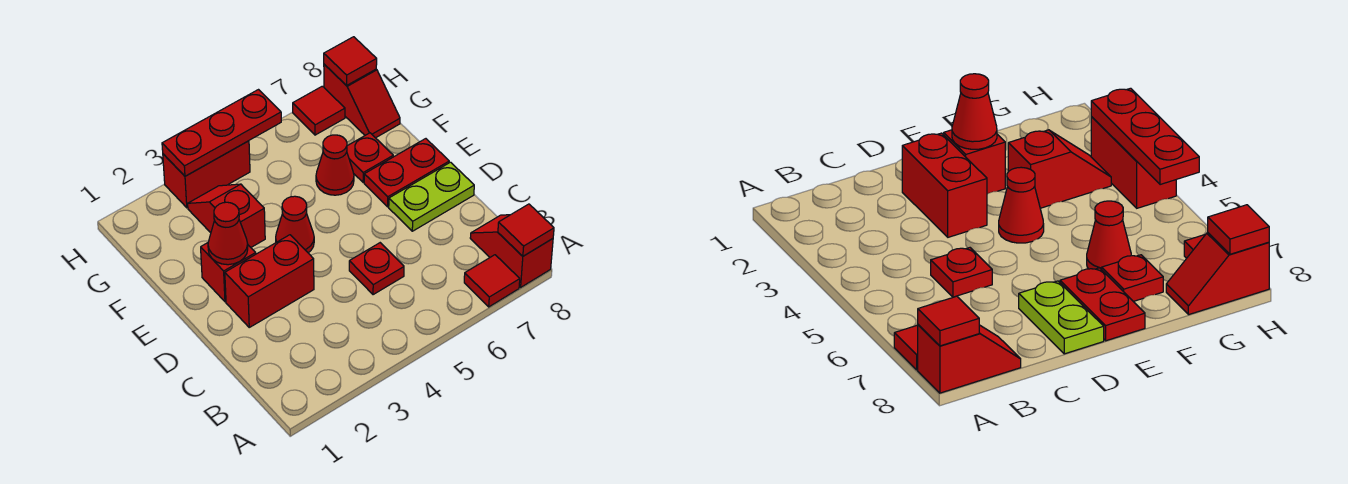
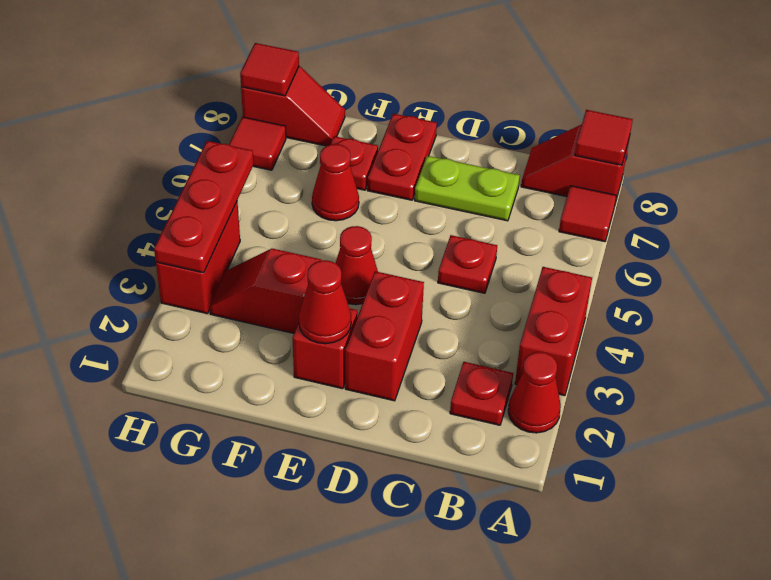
none -> red cone A2 level 1
none -> red brick A3:A4 level 1
none -> red plate B2 level 1
lime plate D7:D8 level 1 -> lime plate C7:D7 level 1

